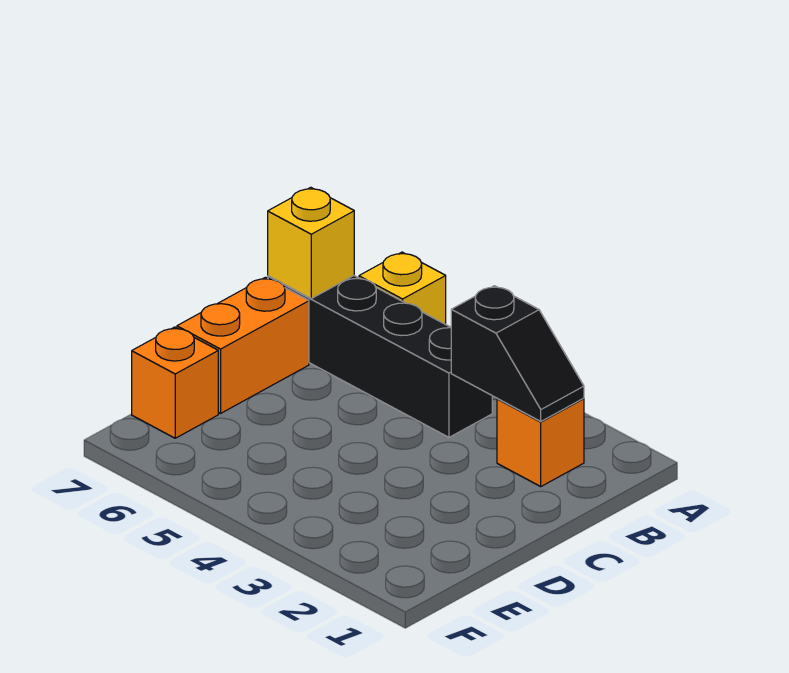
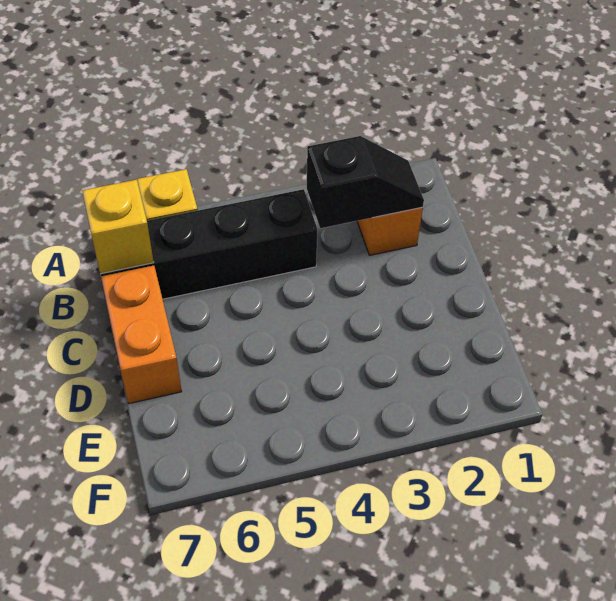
orange brick E7 level 1 -> none

